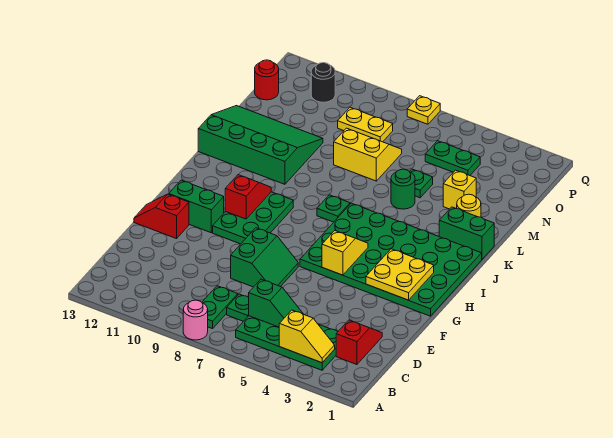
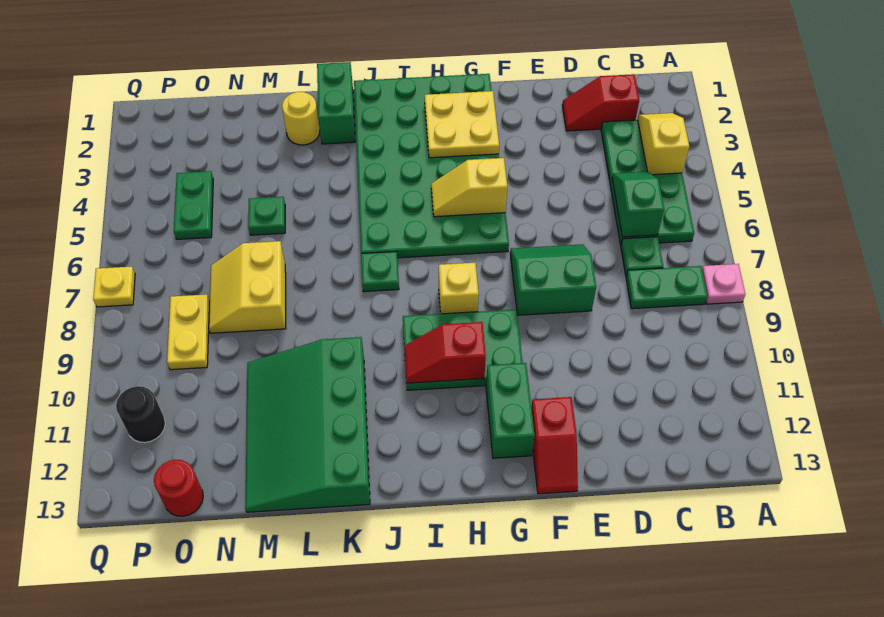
pink round brick A8 level 1 -> pink plate A8 level 1
green round brick L5 level 1 -> none
yellow brick M3 level 1 -> yellow brick H8 level 1

